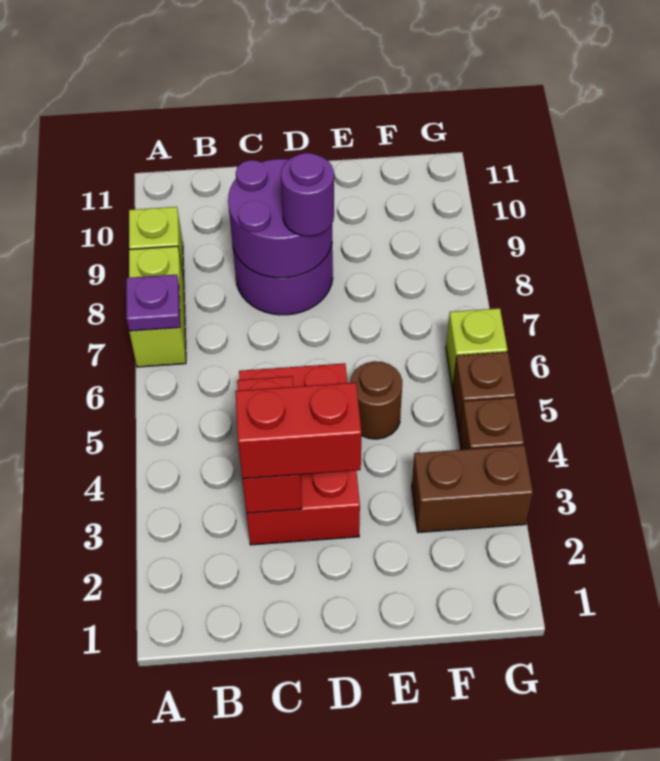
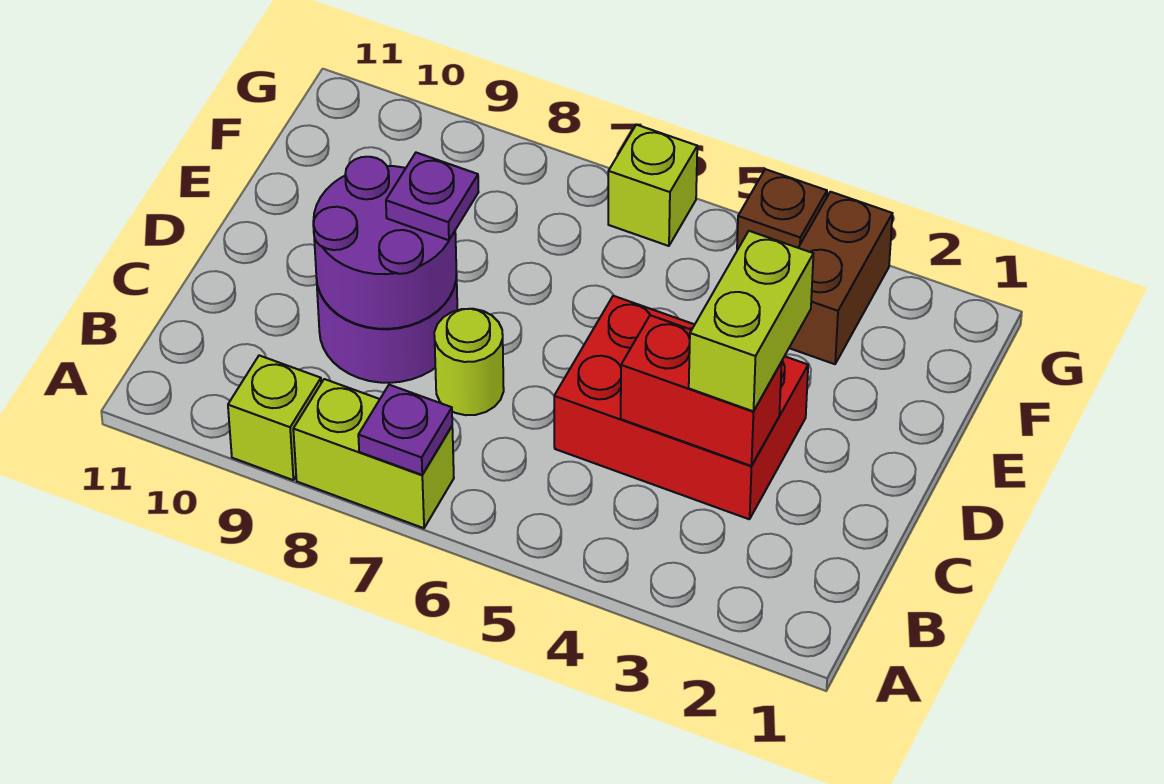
red brick C3:D3 level 3 -> lime brick C3:D3 level 3
none -> lime round brick C7 level 1
purple round brick D8 level 3 -> purple plate D8 level 3
brown round brick E5 level 1 -> none
brown brick G5 level 1 -> none

